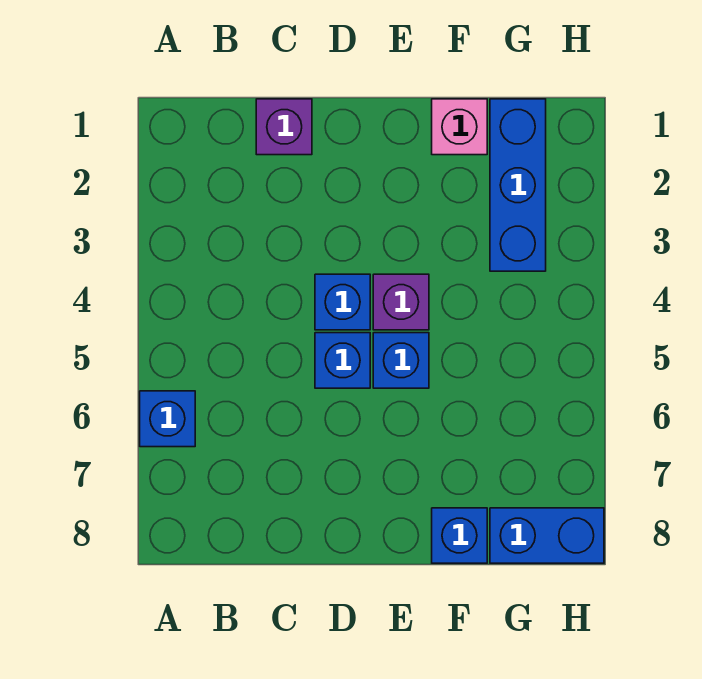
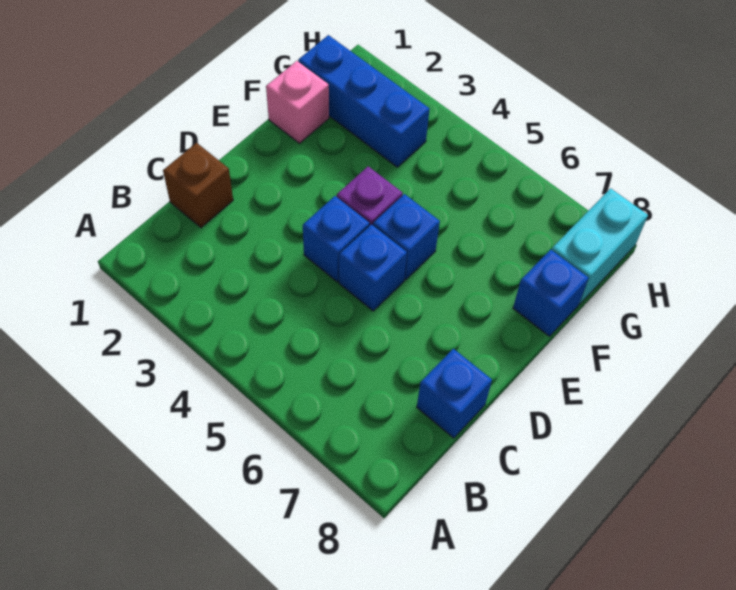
blue brick A6 level 1 -> blue brick C8 level 1
purple brick C1 level 1 -> brown brick C1 level 1
blue brick G8:H8 level 1 -> cyan brick G8:H8 level 1

